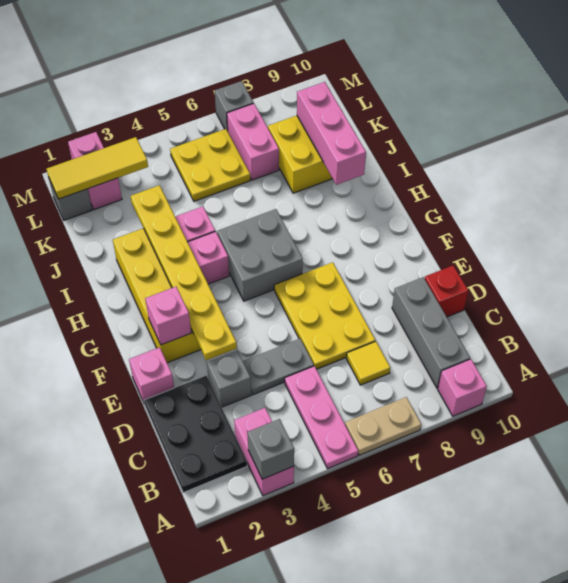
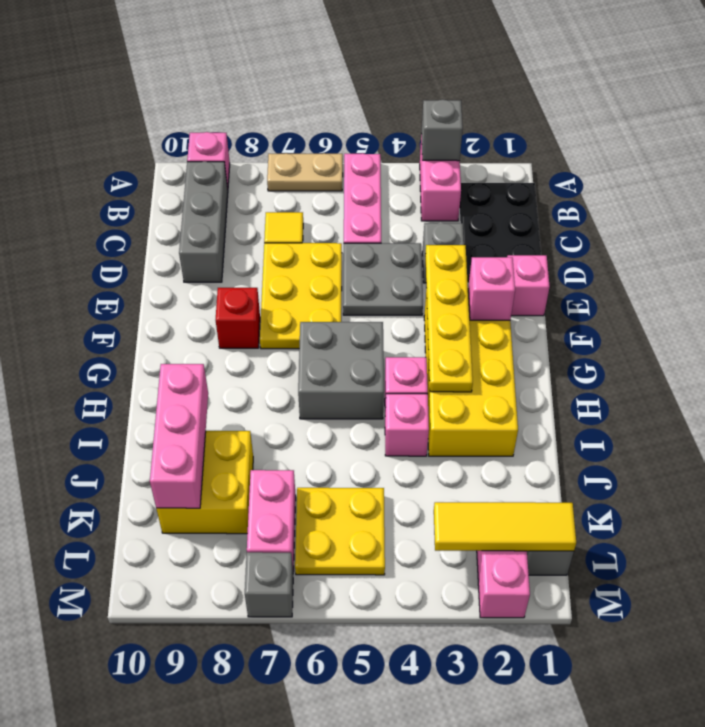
grey plate D4:D5 level 1 -> grey plate D4:E5 level 1
red brick D10 level 1 -> red brick F8 level 1
yellow plate E3:J3 level 2 -> yellow plate E3:H3 level 2

